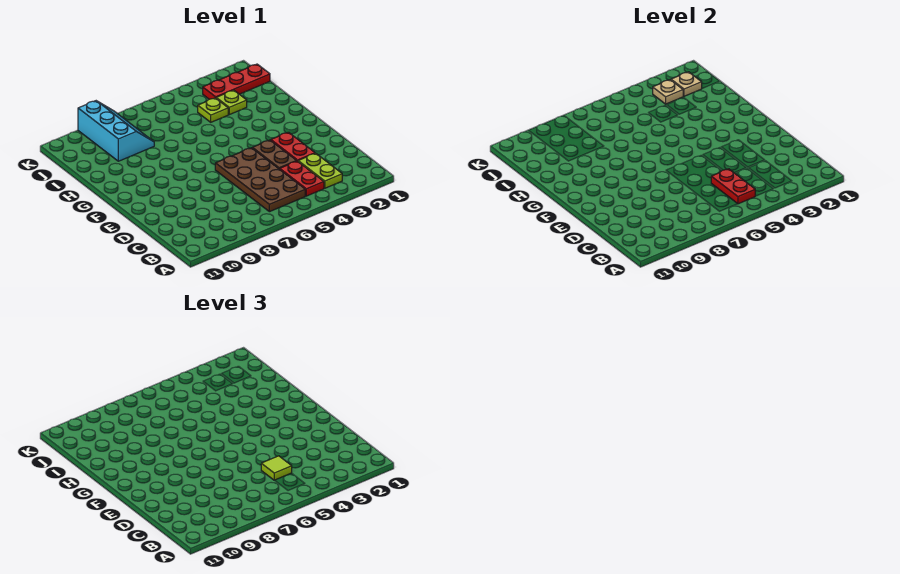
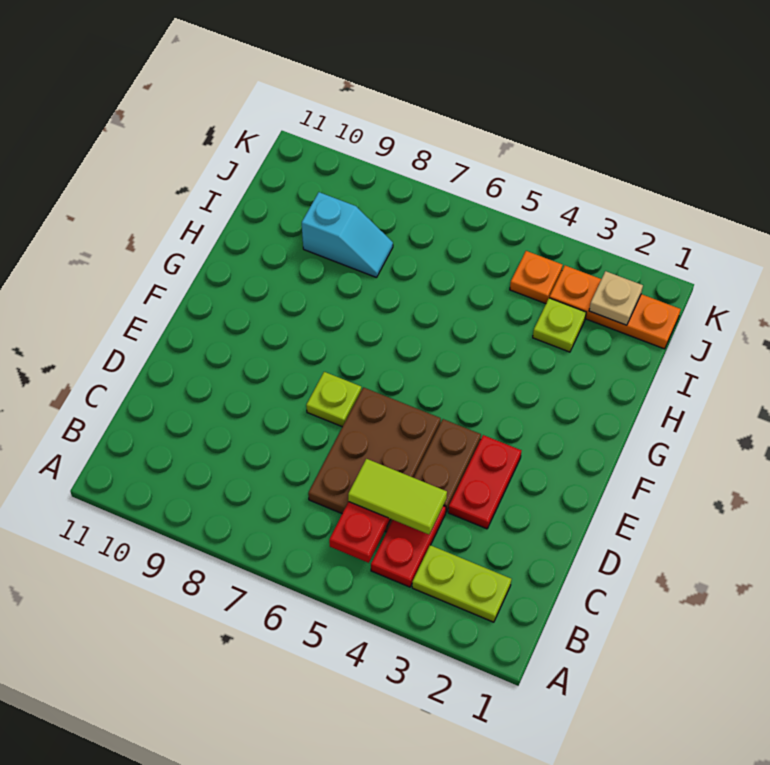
lime plate B3:C3 level 1 -> lime plate B2:B3 level 1
brown plate B5:E6 level 1 -> brown plate C5:E6 level 1
lime tile C5 level 3 -> lime tile C4:C5 level 3
lime plate I4 level 1 -> lime plate E7 level 1
cyan slope I8:K9 level 1 top 9 -> cyan slope I8:I9 level 1 top 9
red plate J1:J3 level 1 -> orange plate J1:J3 level 1
tan plate J3 level 2 -> none
none -> orange plate J4 level 1

